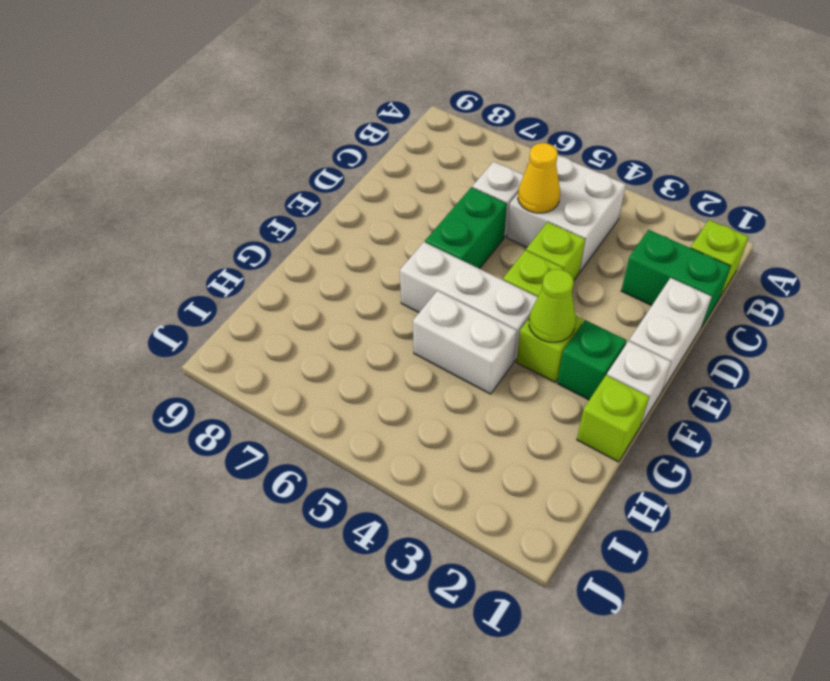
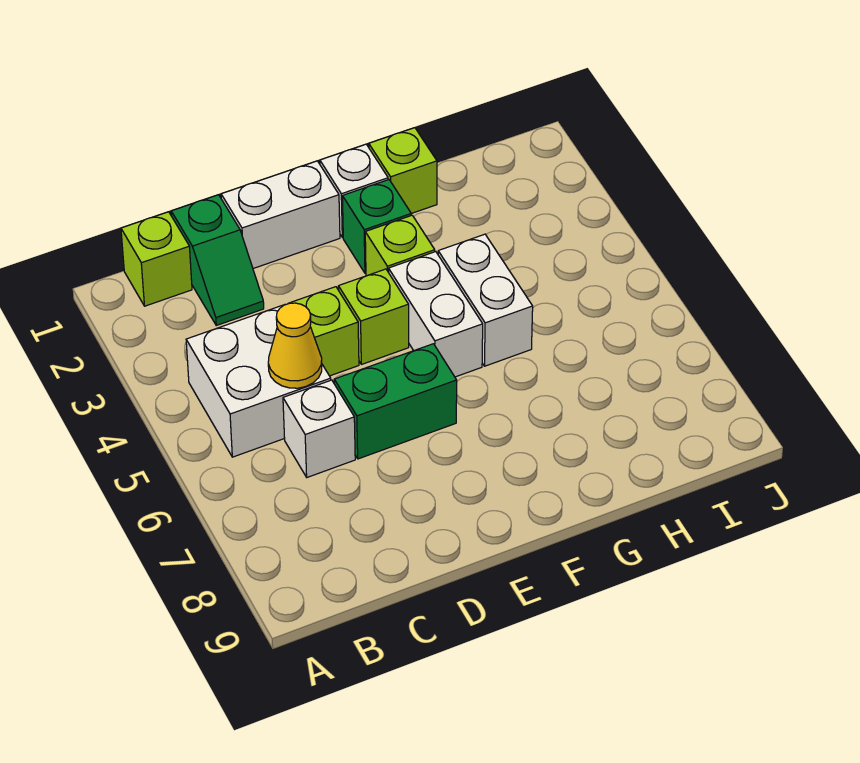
green brick C1:C2 level 1 -> green slope C1:C2 level 1 top 1
lime cone F3 level 2 -> none
white brick F4:F6 level 1 -> white brick F4:F5 level 1

